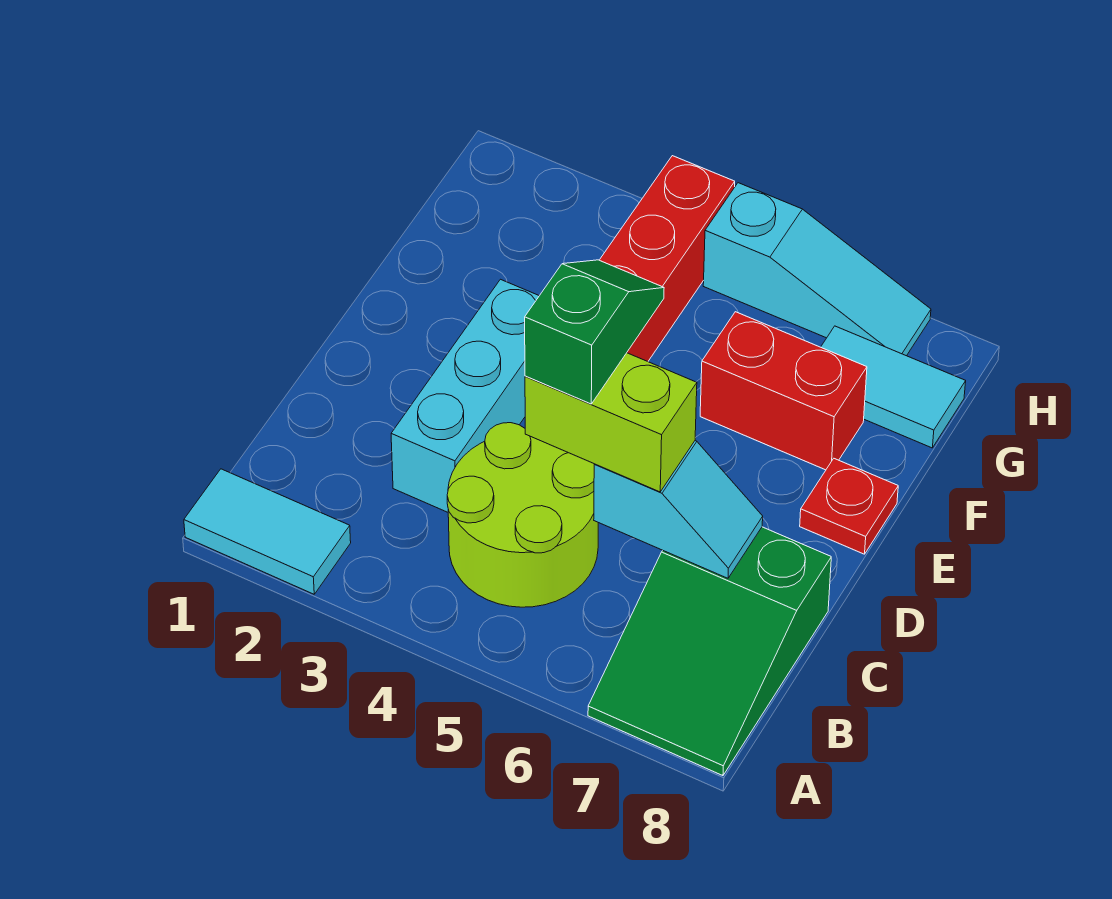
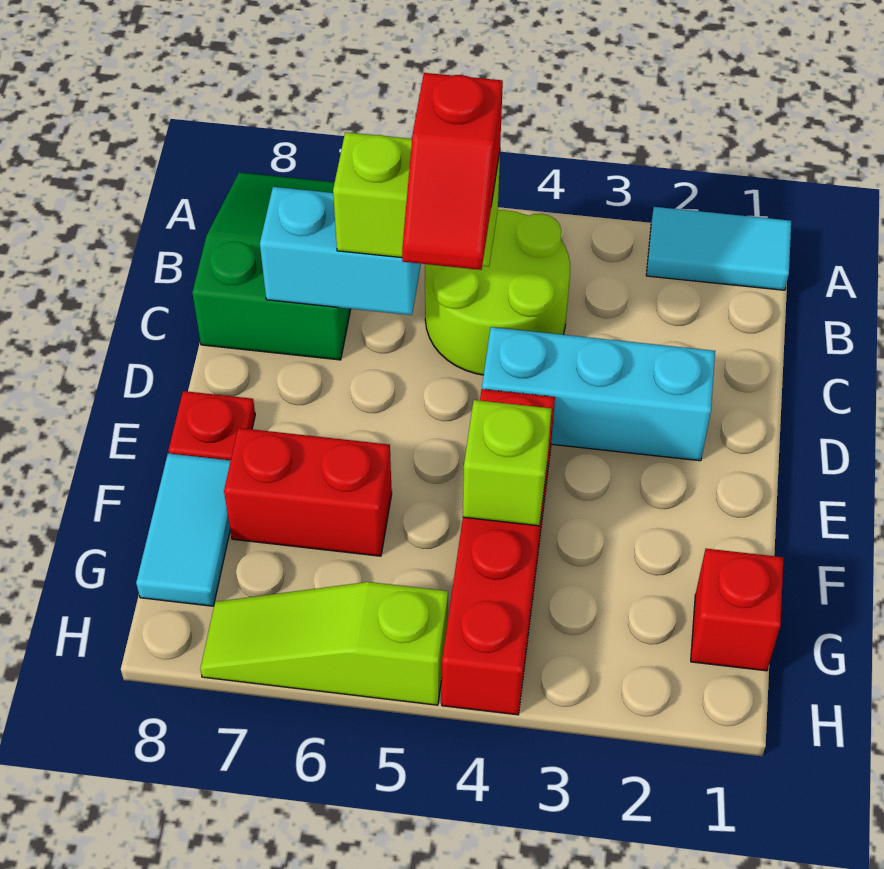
cyan brick C3:E3 level 1 -> cyan brick D2:D4 level 1
green slope C5:D5 level 4 top C -> red slope C5:D5 level 4 top C
cyan slope C6:C7 level 2 top 6 -> cyan brick C6:C7 level 2
none -> lime brick F4 level 2
none -> red brick G1 level 1
cyan tile G7:G8 level 1 -> cyan tile F8:G8 level 1
cyan slope H5:H7 level 1 top 5 -> lime slope H5:H7 level 1 top 5

